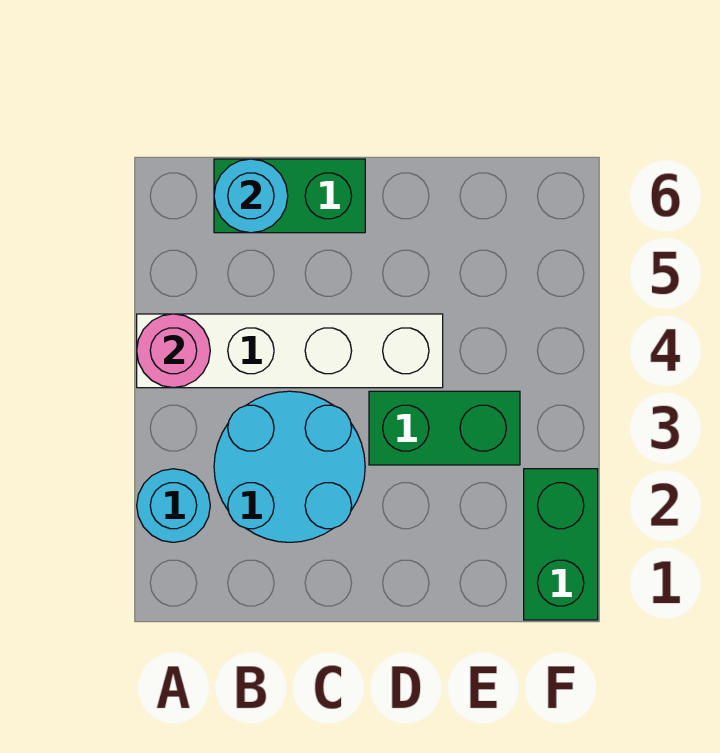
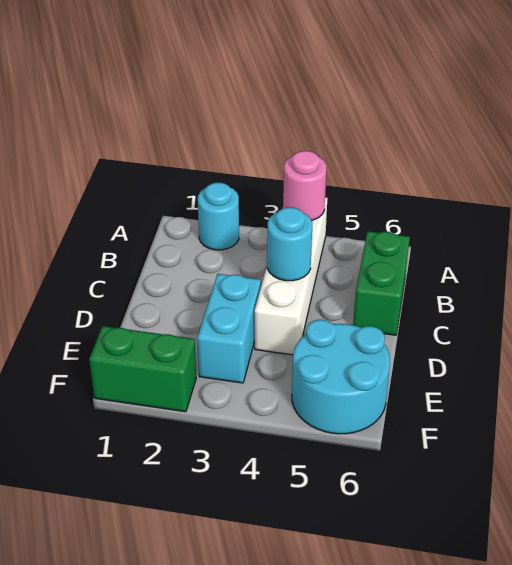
cyan round brick B2:C3 level 1 -> cyan round brick E5:F6 level 1
cyan round brick B6 level 2 -> cyan round brick C4 level 2
green brick D3:E3 level 1 -> cyan brick D3:E3 level 1

